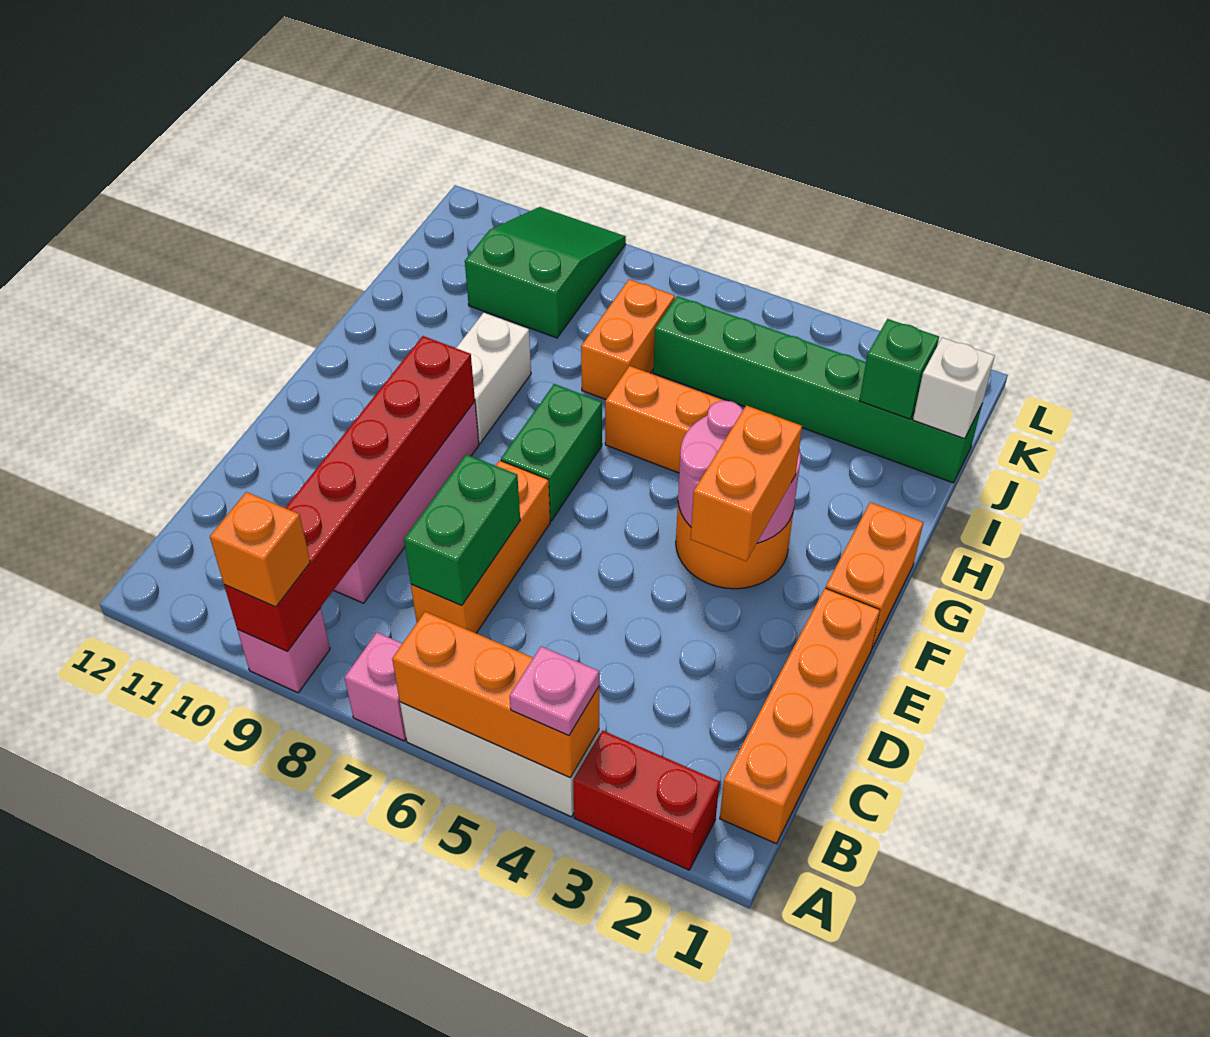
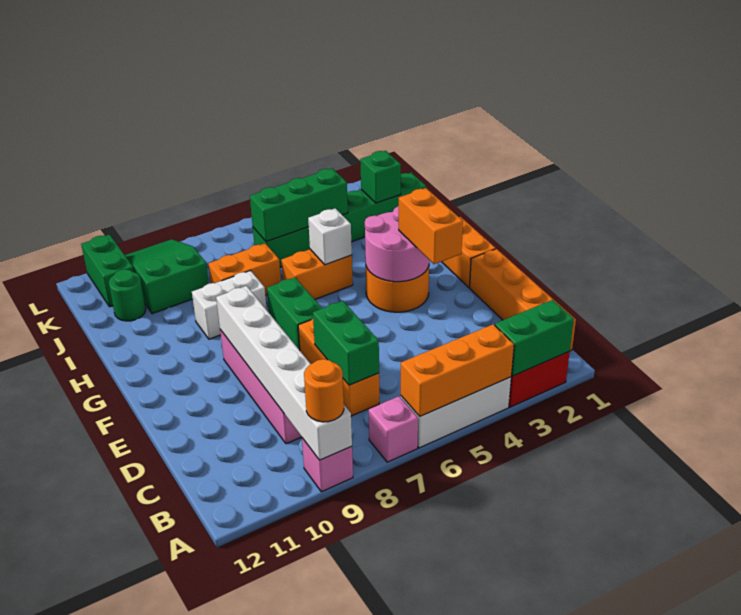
none -> green brick A2:A3 level 2
pink plate A4 level 3 -> none
red brick A9:F9 level 2 -> white brick A9:F9 level 2
orange brick A9 level 3 -> orange round brick A9 level 3
white brick G9:H9 level 1 -> white brick H8:H9 level 1
orange brick I7:J7 level 1 -> orange brick I7:I8 level 1
white brick J1 level 2 -> white brick H5 level 2
none -> green brick J4:J6 level 2
none -> green round brick J11 level 1
none -> green brick K11:L11 level 1

